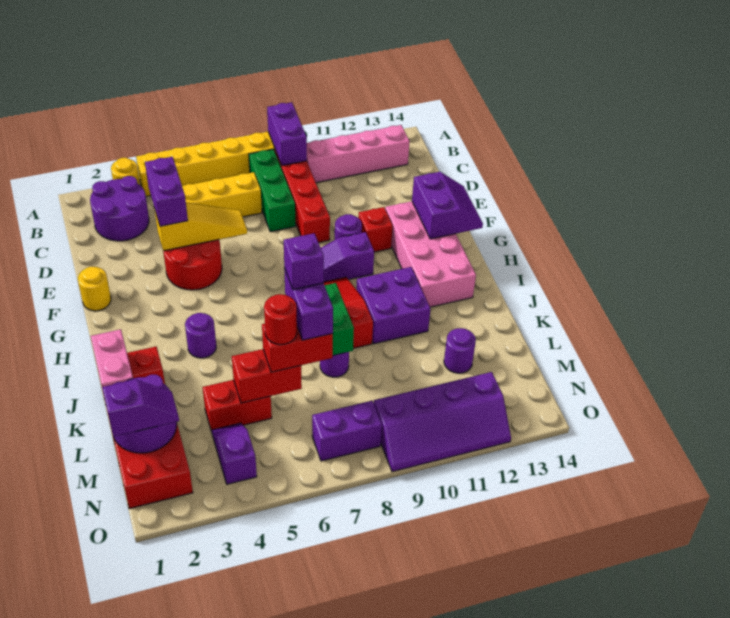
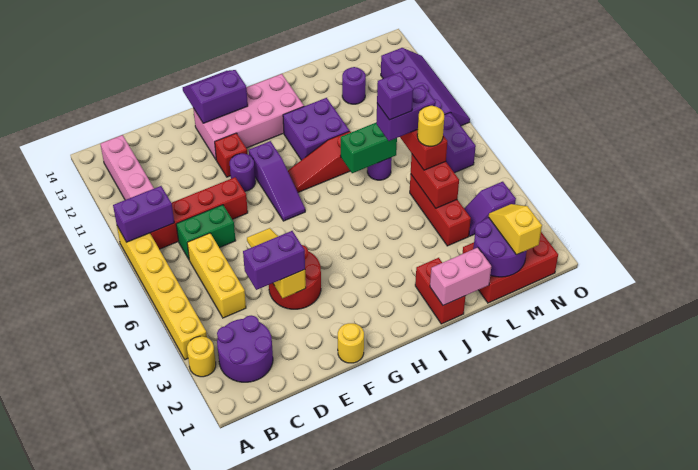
green brick B8:D8 level 1 -> green brick C8:D8 level 1
purple round brick I4 level 1 -> none
red brick L4:L5 level 1 -> red brick L4:L6 level 1
red round brick L6 level 4 -> yellow round brick L6 level 4
purple slope M1:M2 level 3 top 1 -> yellow slope M1:M2 level 3 top 1

